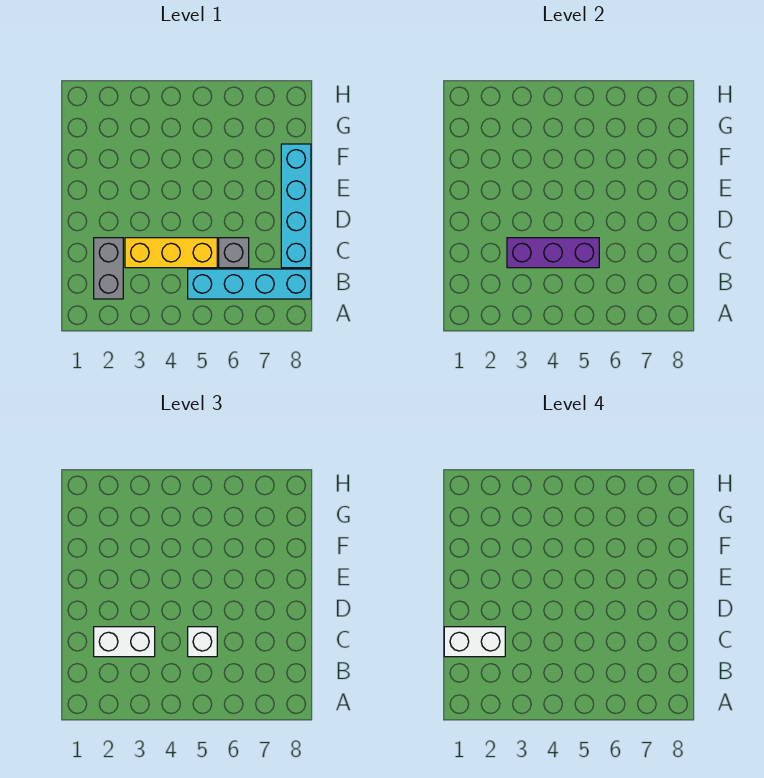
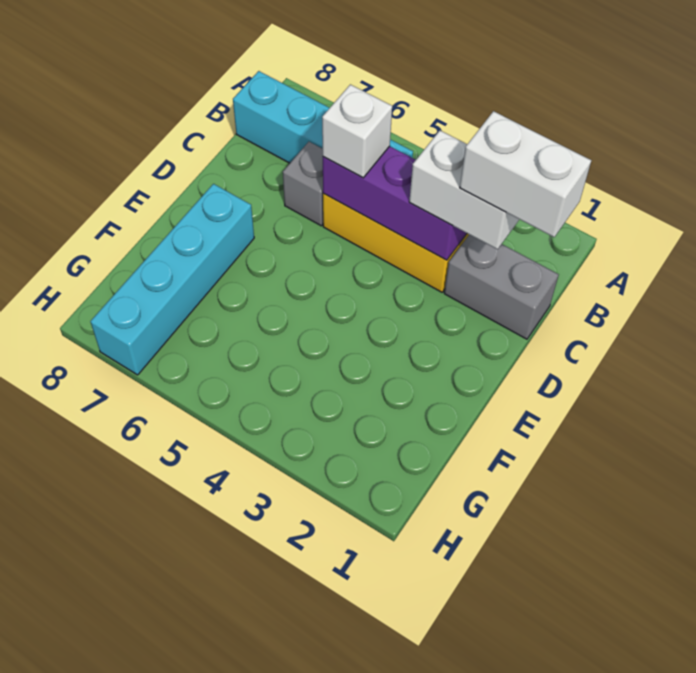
grey brick B2:C2 level 1 -> grey brick C1:C2 level 1
cyan brick C8:F8 level 1 -> cyan brick E7:H7 level 1

